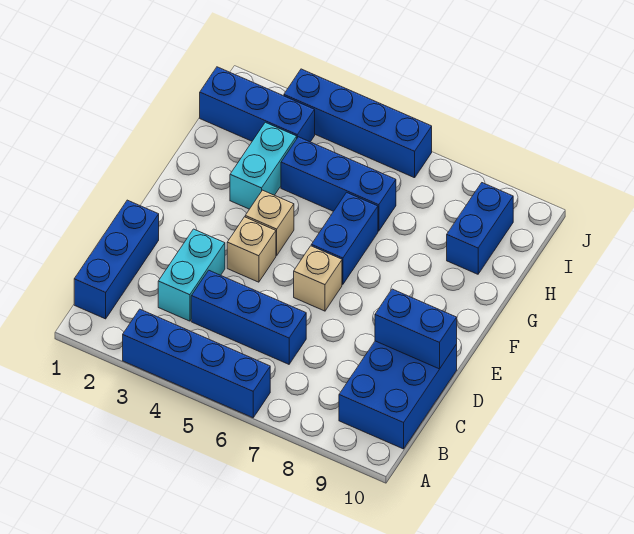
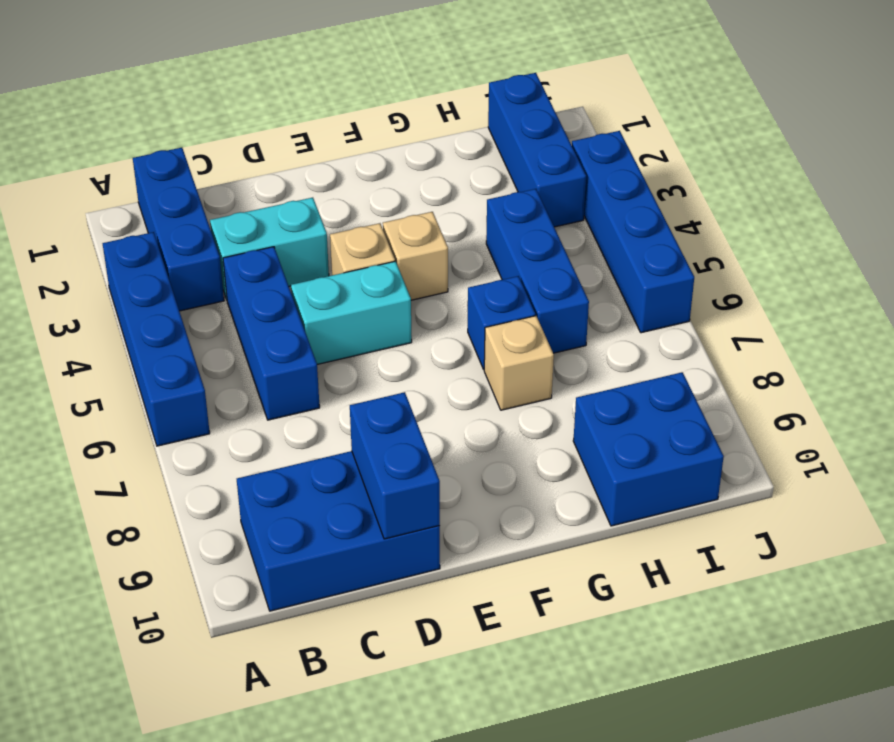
blue brick B1:D1 level 1 -> blue brick B1:B3 level 1
tan brick E6 level 1 -> tan brick G7 level 1
blue brick F6:G6 level 1 -> blue brick G6 level 1
cyan brick G3:H3 level 1 -> cyan brick D5:E5 level 1
blue brick H9:I9 level 1 -> blue brick H9:I10 level 1

